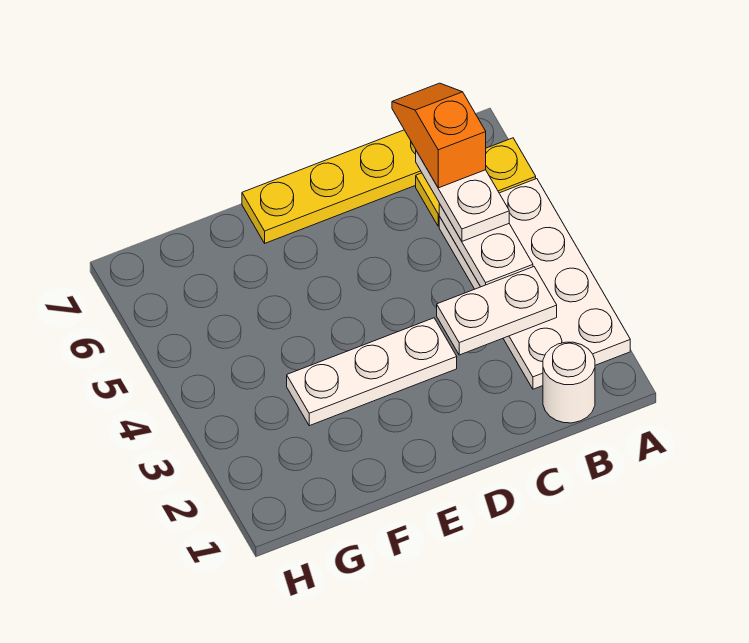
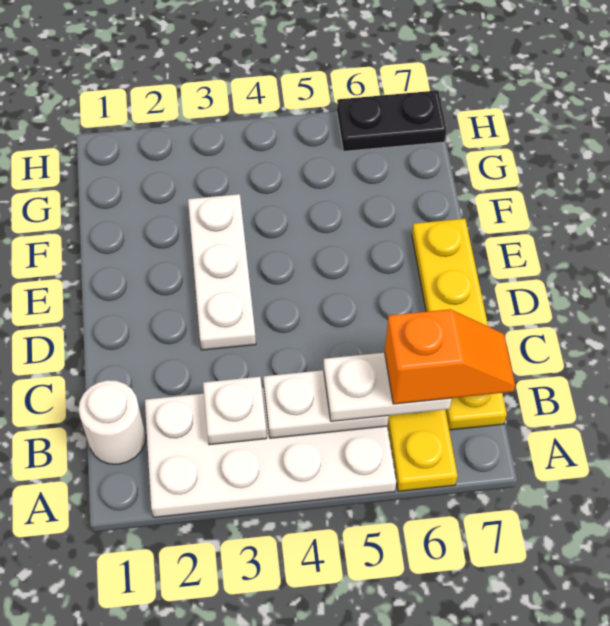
white plate B3:C3 level 2 -> white plate B3 level 2
none -> black plate H6:H7 level 1

